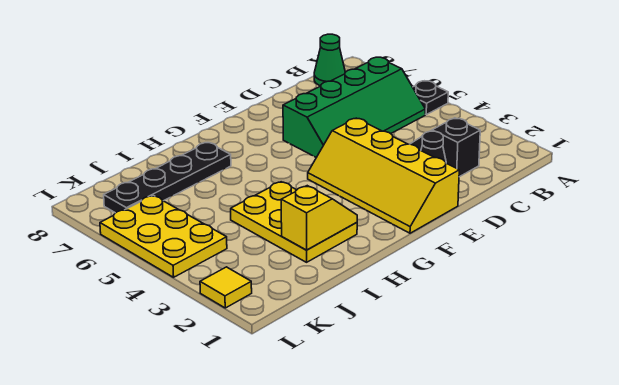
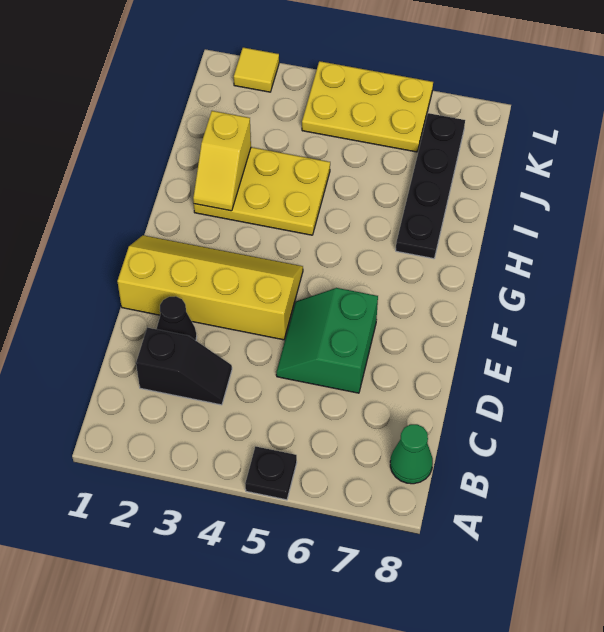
green slope B5:E6 level 1 top 6 -> green slope D5:E6 level 1 top 6

